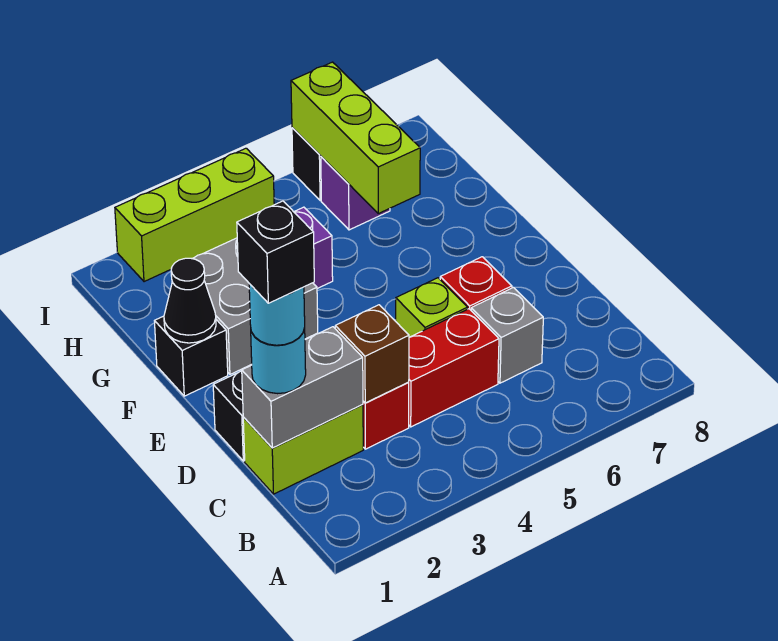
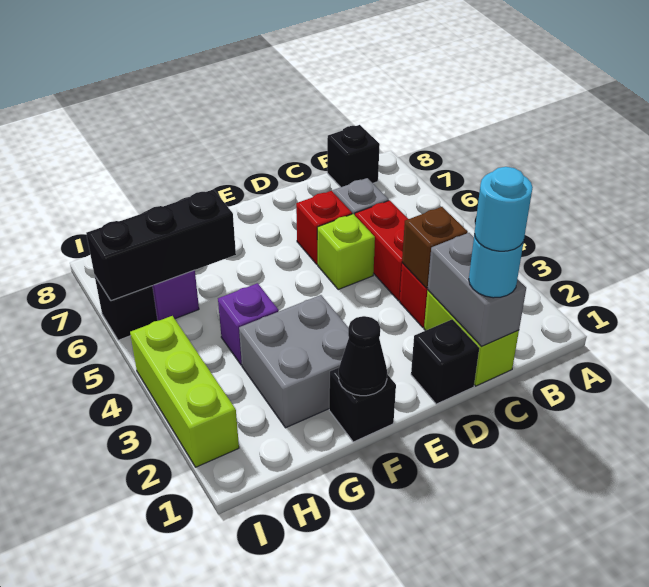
black brick C1 level 5 -> black brick B8 level 1
lime brick G6:I6 level 2 -> black brick G6:I6 level 2

